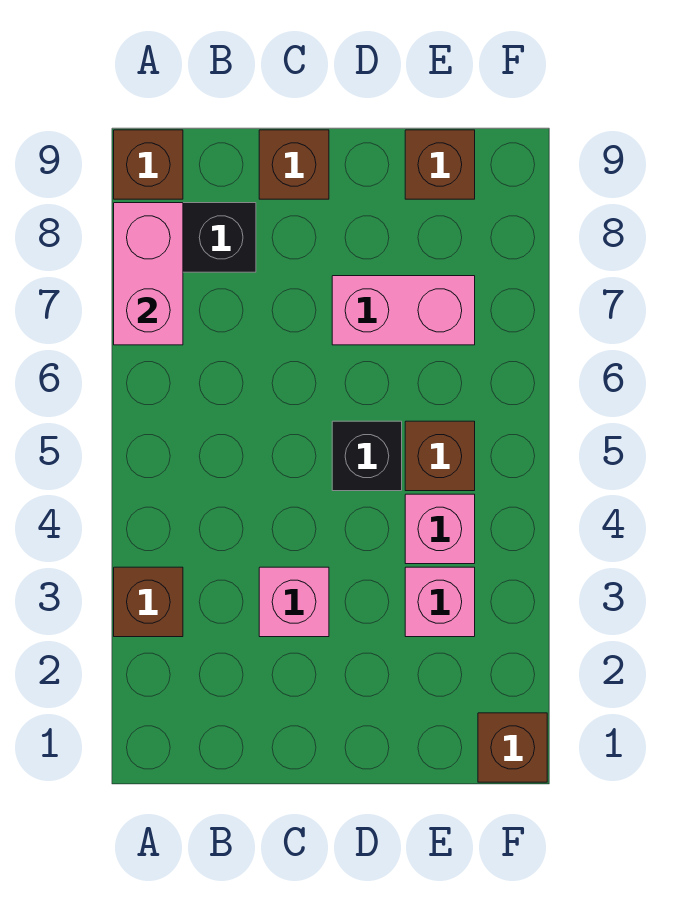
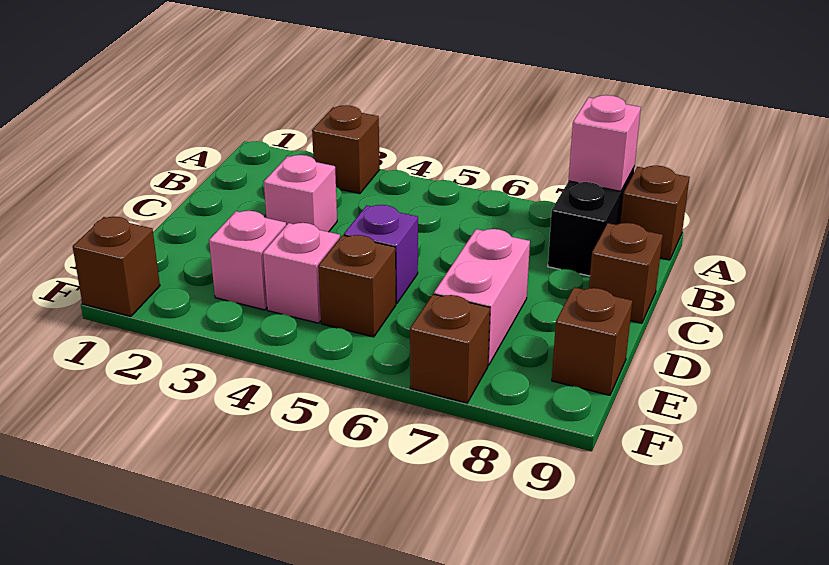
pink brick A7:A8 level 2 -> pink brick A8 level 2
black brick D5 level 1 -> purple brick D5 level 1
none -> brown brick F7 level 1

